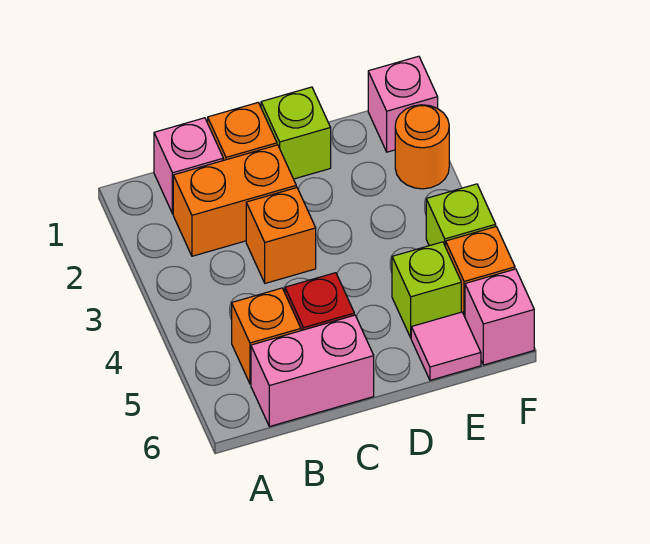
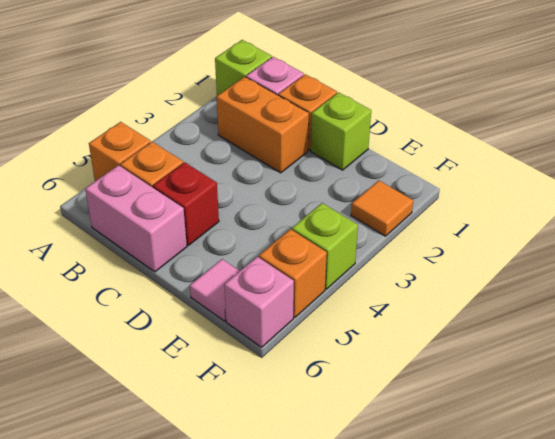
orange brick C3 level 1 -> orange brick A5 level 1
lime brick E5 level 1 -> lime brick A1 level 1
pink brick F1 level 1 -> none
orange round brick F2 level 1 -> orange tile F2 level 1

